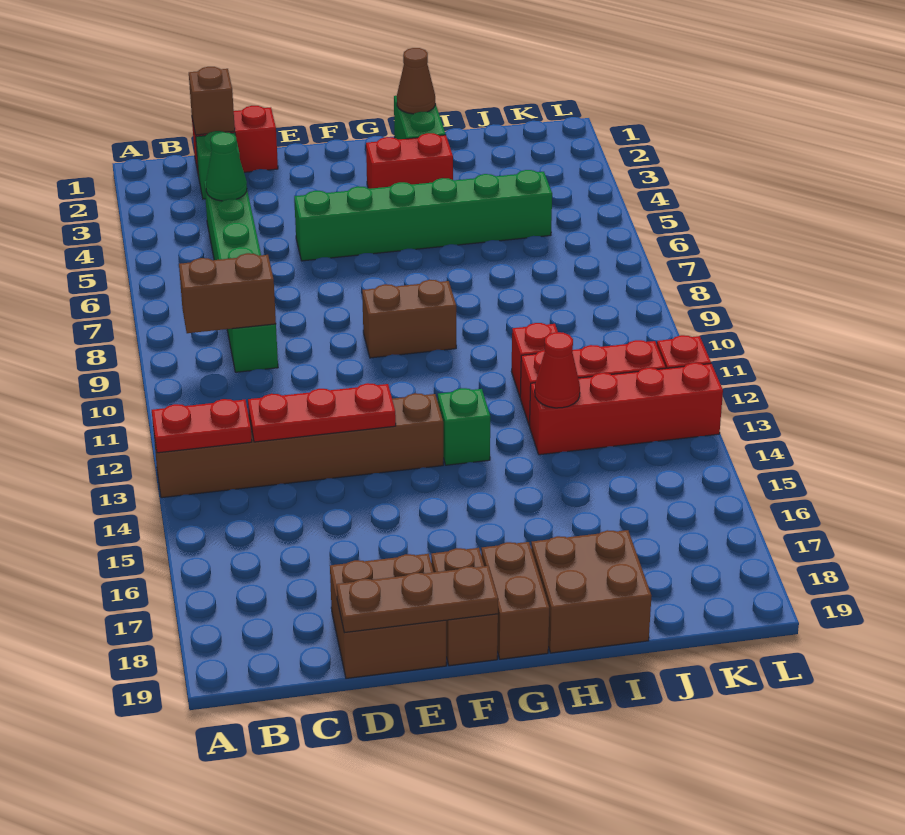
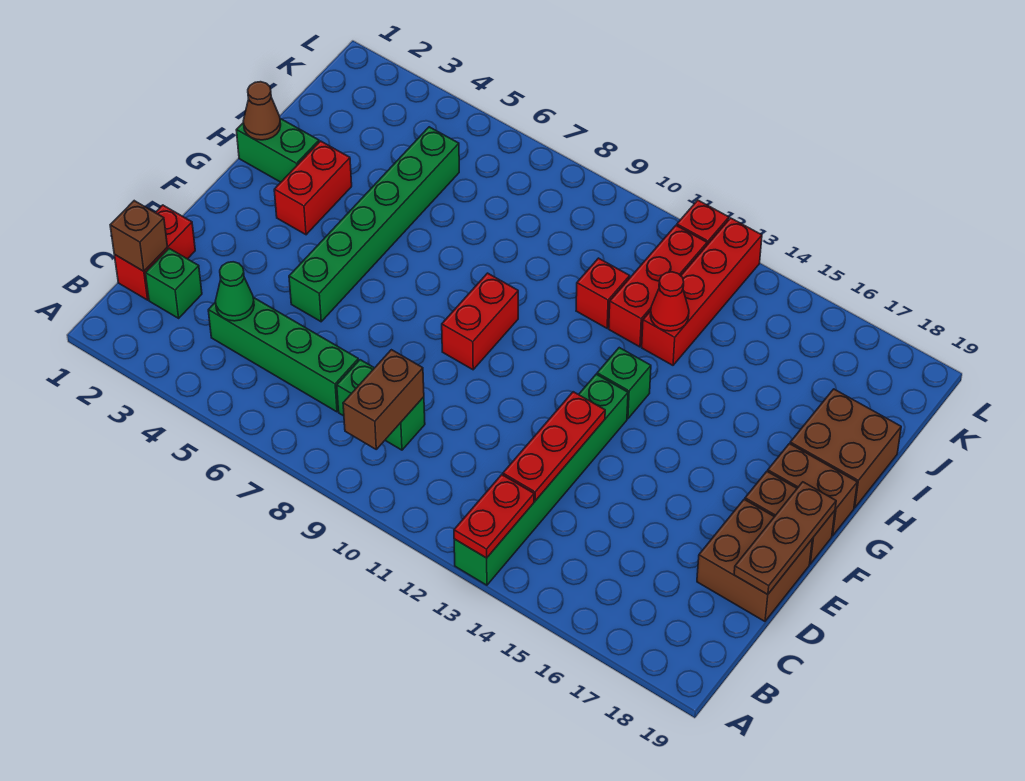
brown brick A13:F13 level 1 -> green brick A13:F13 level 1
brown brick F9:G9 level 1 -> red brick F9:G9 level 1

